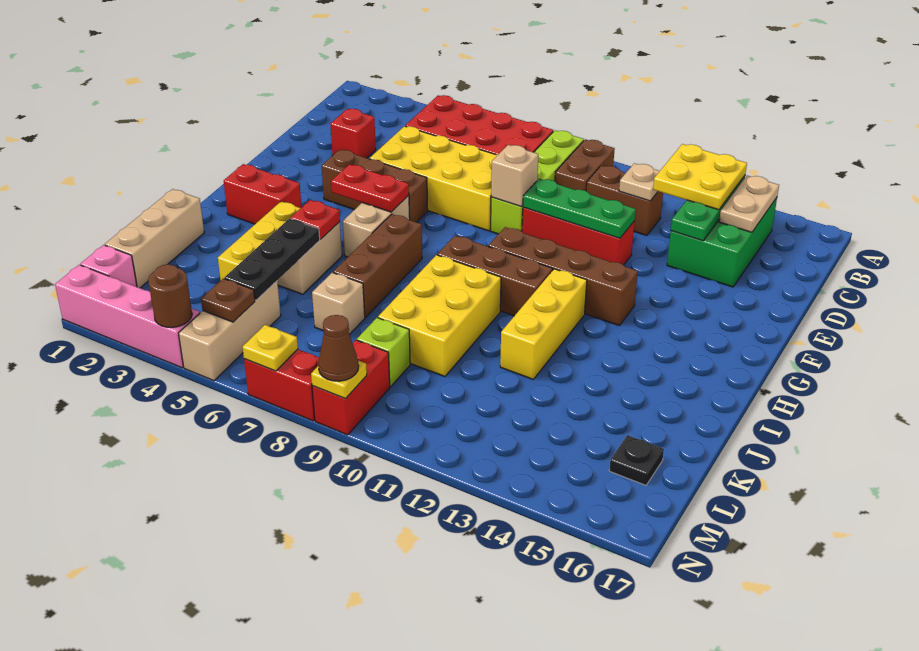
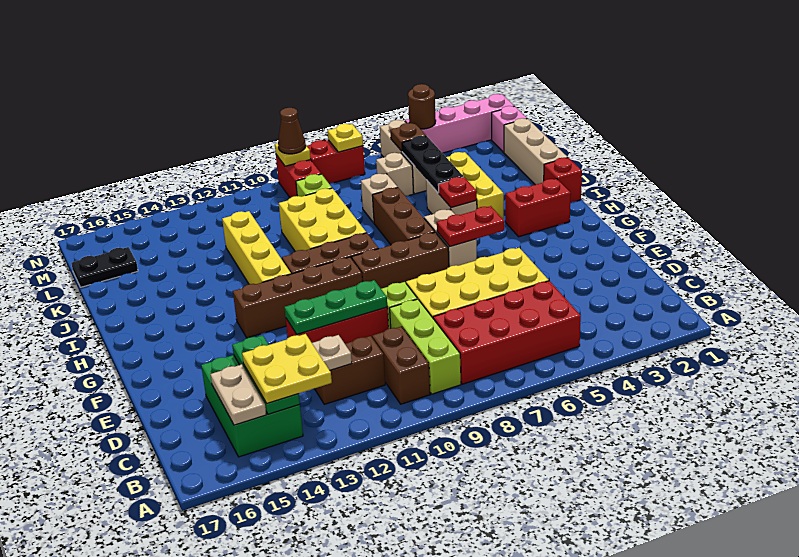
red brick D3 level 1 -> red brick I1 level 1
tan brick E9 level 2 -> tan brick L6 level 1
brown brick F4:F6 level 1 -> brown brick G7:G9 level 1
yellow brick H12:J12 level 1 -> yellow brick H12:K12 level 1
black plate L16 level 1 -> black plate L16:L17 level 1

